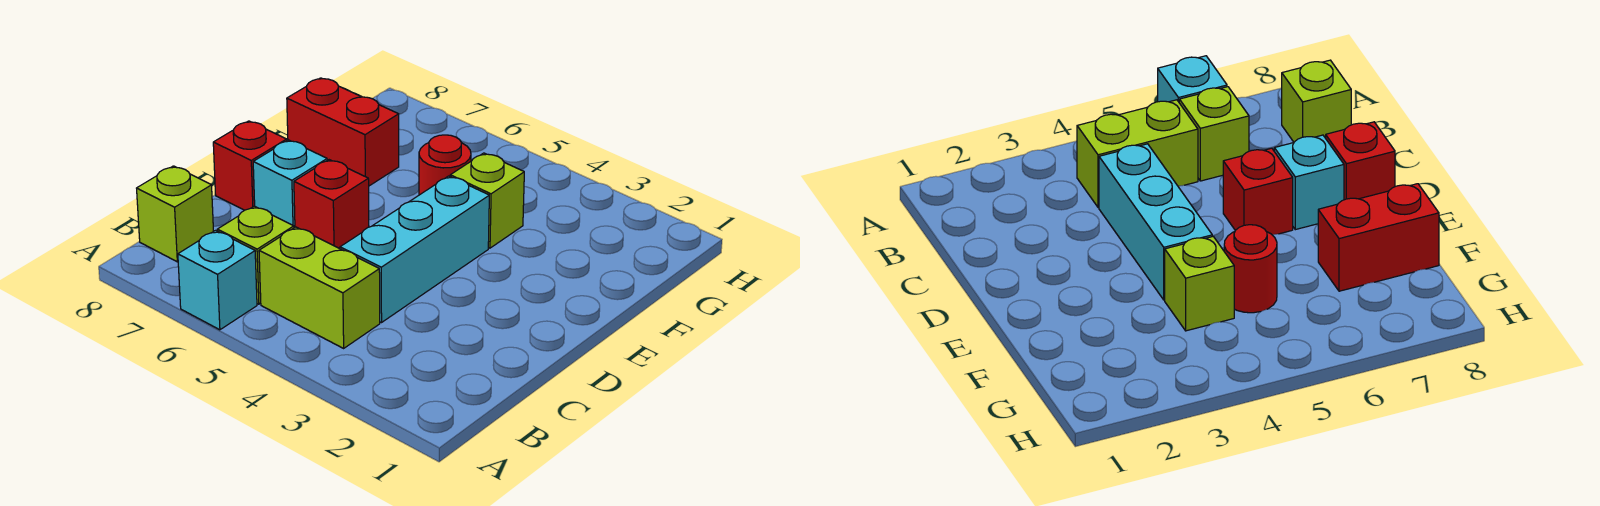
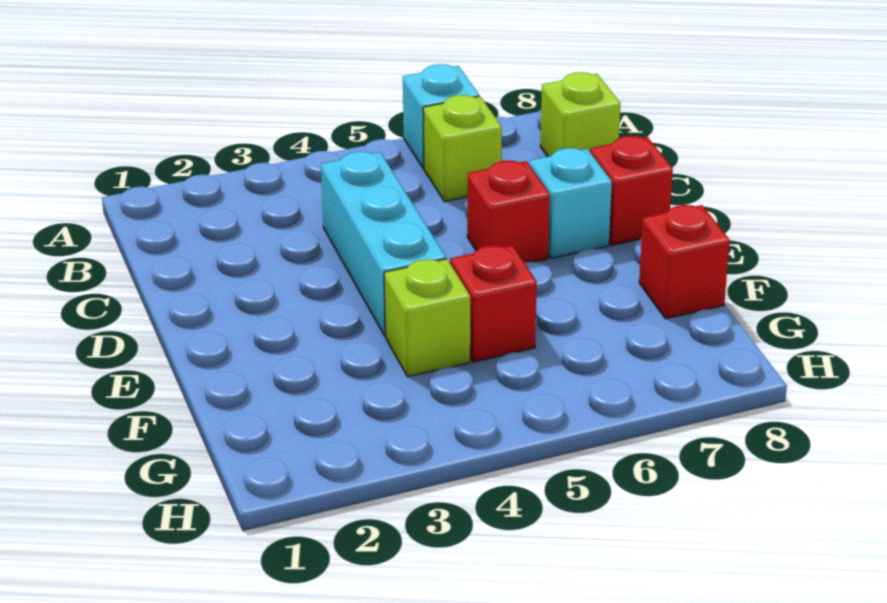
lime brick B4:B5 level 1 -> none
red round brick F5 level 1 -> red brick F5 level 1
red brick F7:F8 level 1 -> red brick F8 level 1

